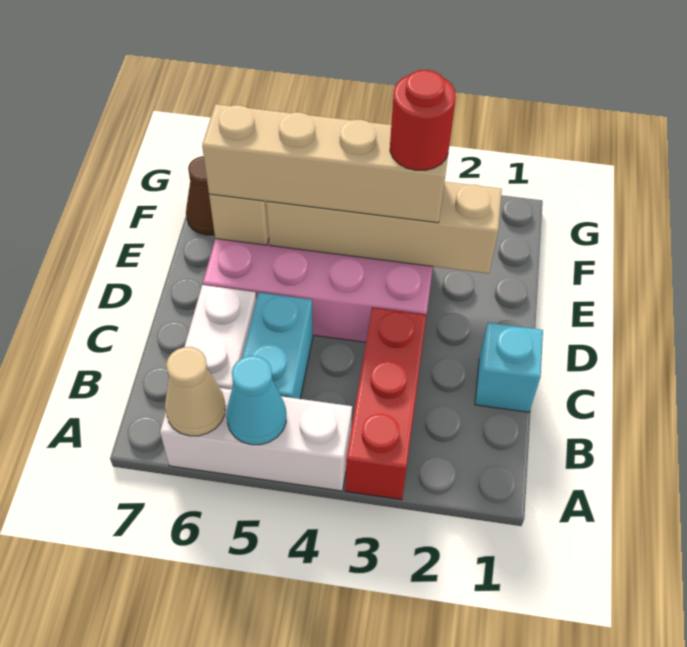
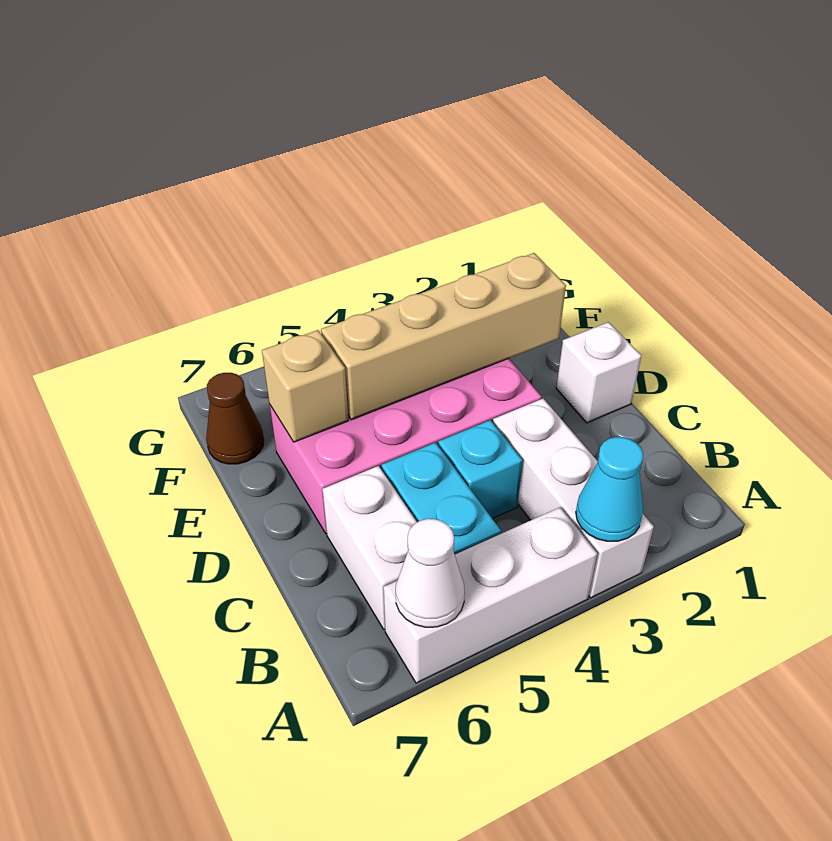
red brick A3:C3 level 1 -> white brick A3:C3 level 1
cyan cone A5 level 2 -> cyan cone A3 level 2
tan cone A6 level 2 -> white cone A6 level 2
cyan brick C1 level 1 -> cyan brick C4 level 1
none -> white brick D1 level 1
tan brick E3:E6 level 3 -> none
red round brick E3 level 4 -> none

